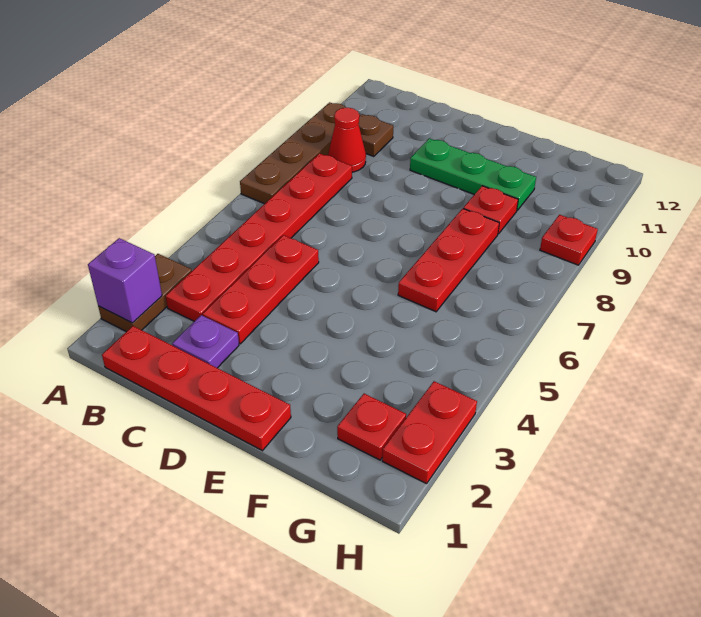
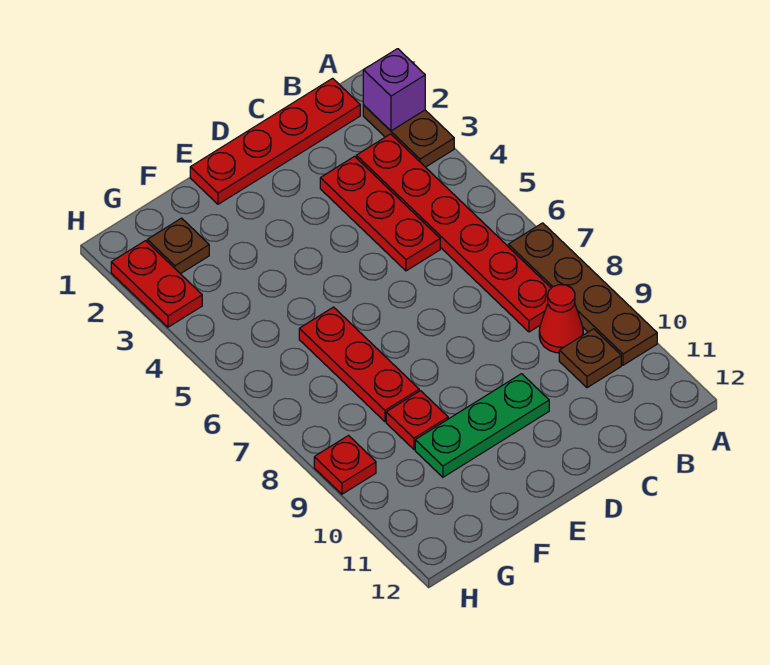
purple plate C2 level 1 -> none
red plate G2 level 1 -> brown plate G2 level 1

